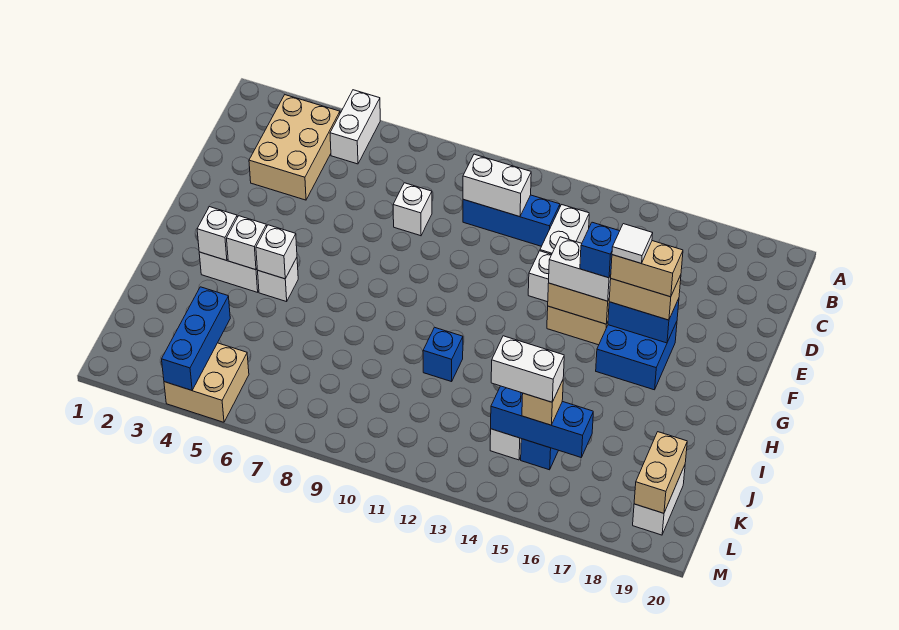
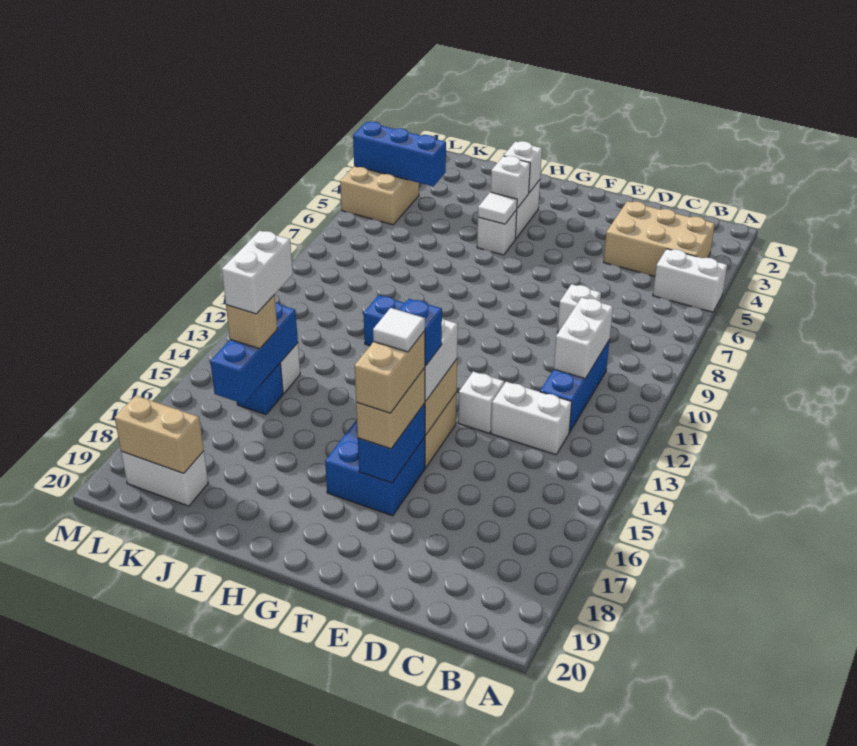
white brick H5 level 2 -> white tile H5 level 2

